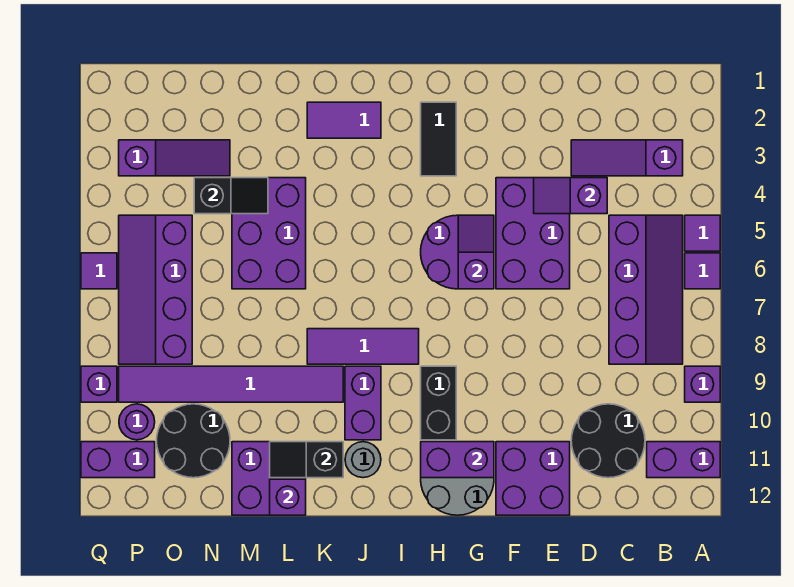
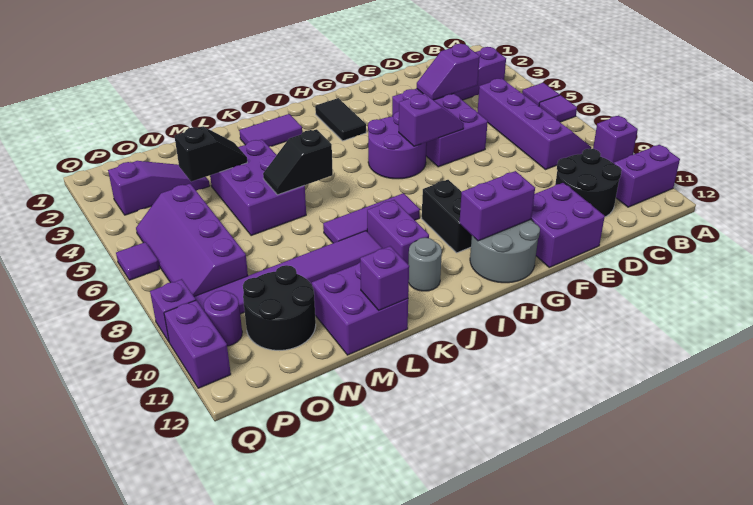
purple slope G5:G6 level 2 top 6 -> purple slope F6:G6 level 2 top G
black slope K11:L11 level 2 top K -> black slope K6:L6 level 2 top K
purple brick P11:Q11 level 1 -> purple brick Q10:Q11 level 1

